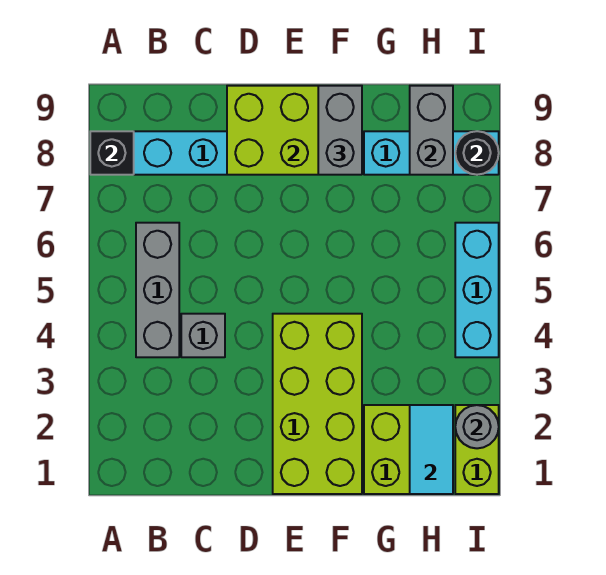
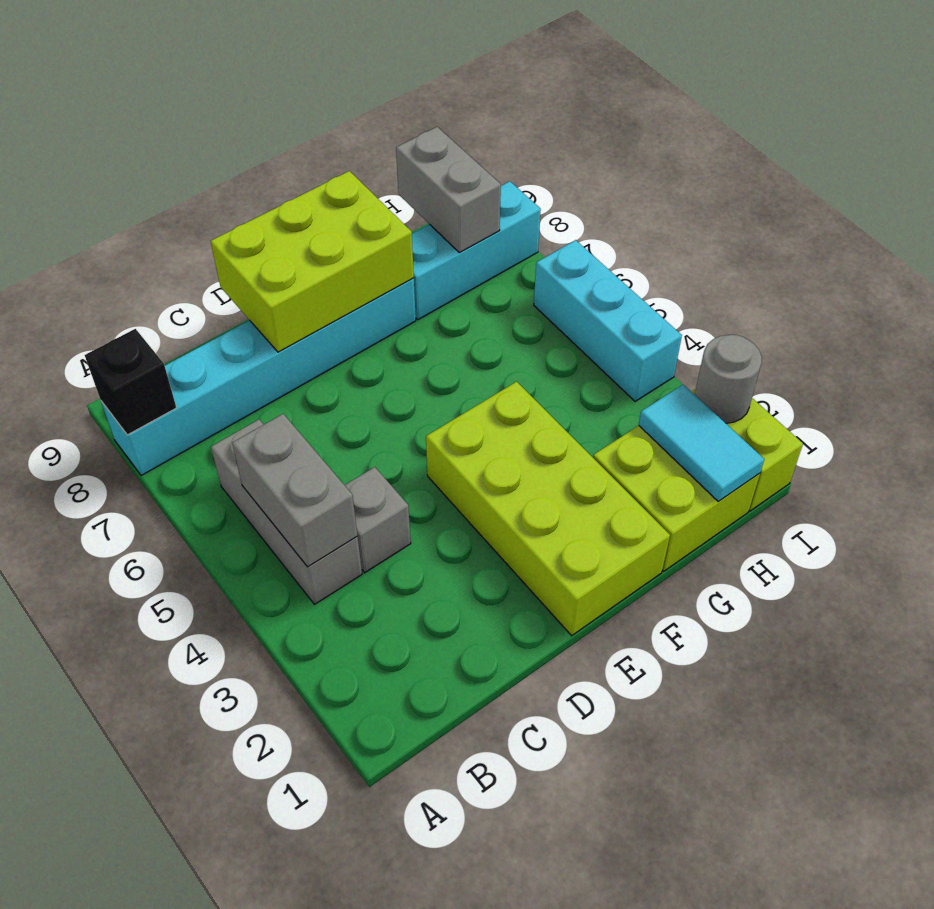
grey brick F8:F9 level 3 -> grey brick B4:B5 level 2
black round brick I8 level 2 -> none

